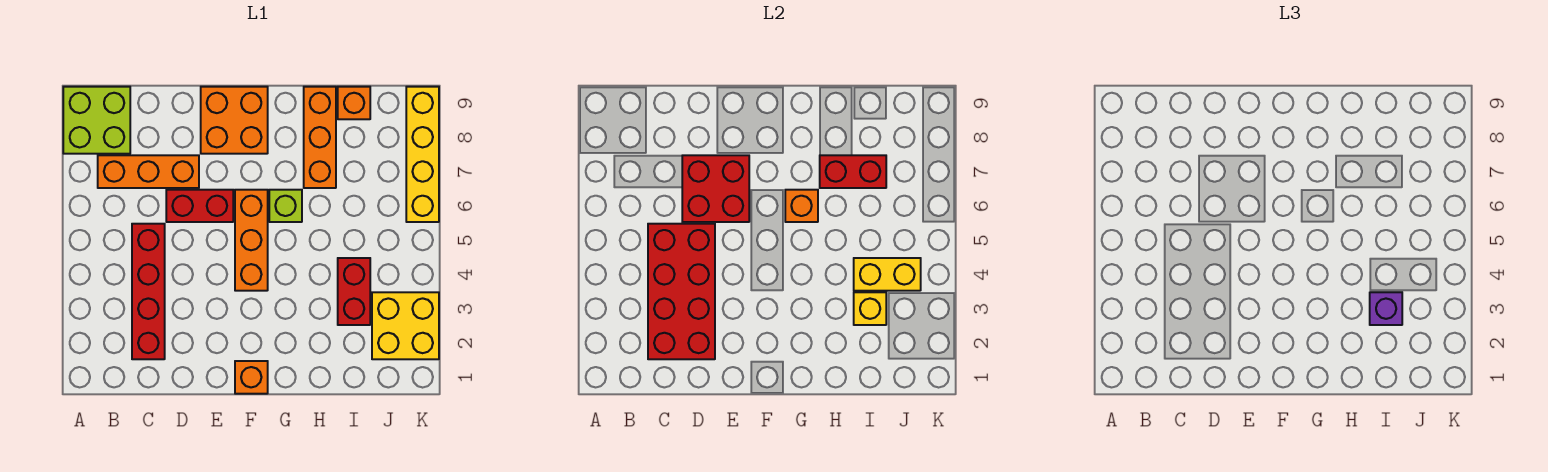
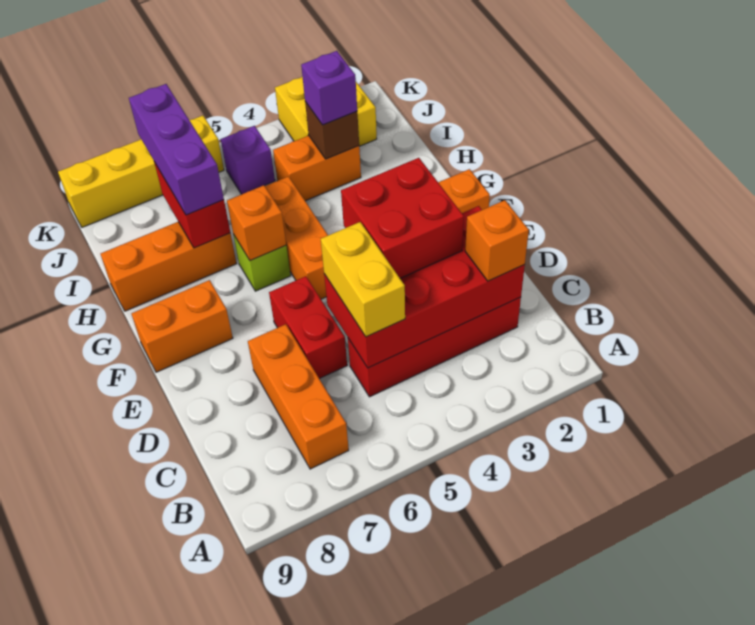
lime brick A8:B9 level 1 -> none
red brick D6:E7 level 2 -> red brick D3:E4 level 3
orange brick E8:F9 level 1 -> orange brick F8:F9 level 1
orange brick F4:F6 level 1 -> orange brick F5:H5 level 1
none -> purple brick H7:J7 level 3
red brick I3:I4 level 1 -> orange brick I3:I4 level 1
yellow brick I3 level 2 -> brown brick I3 level 2
yellow brick I4:J4 level 2 -> yellow brick C5:D5 level 3
orange brick I9 level 1 -> orange brick C2 level 3
none -> purple brick J5 level 1

